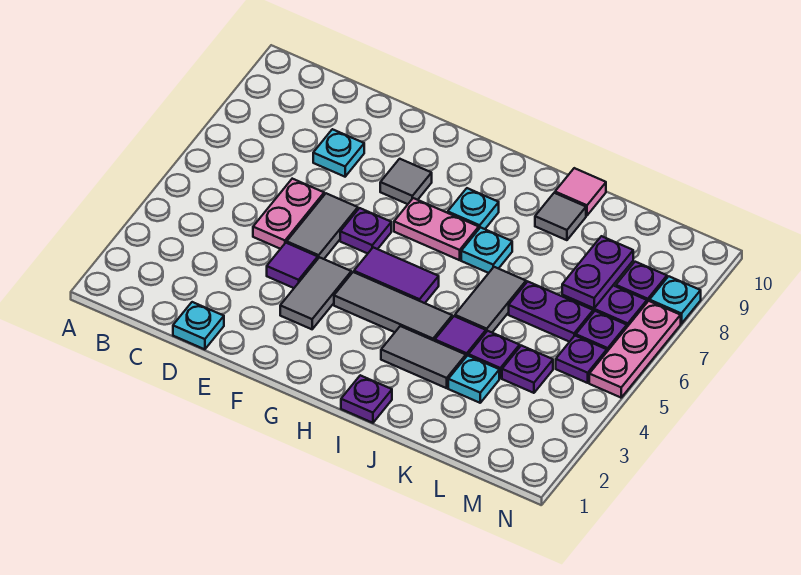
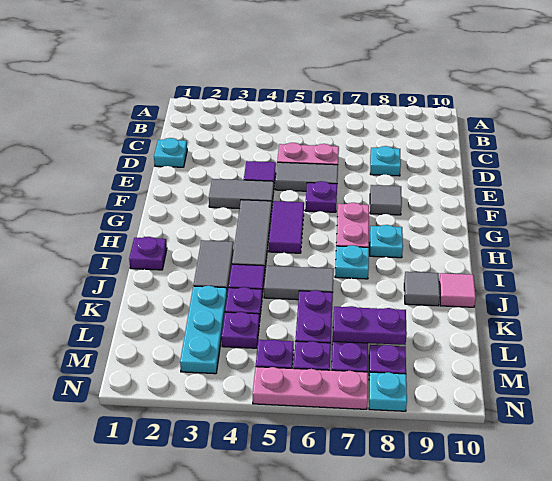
cyan plate K3 level 1 -> cyan plate K3:M3 level 1

